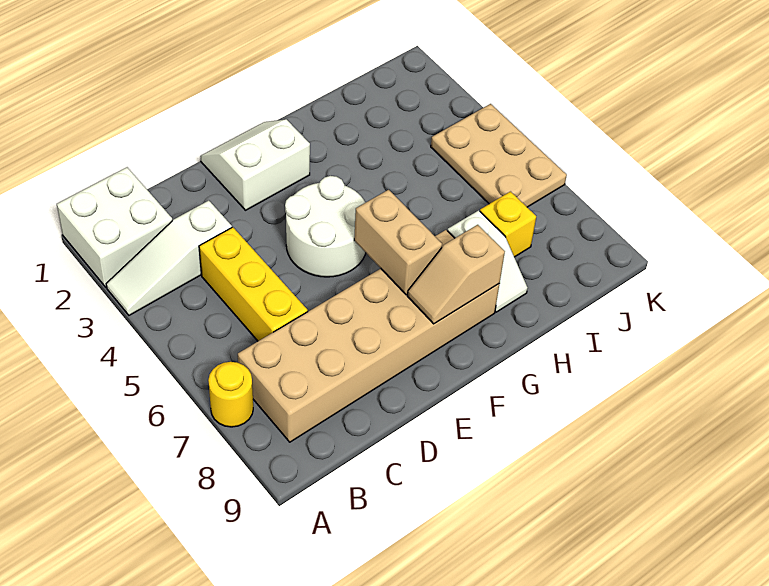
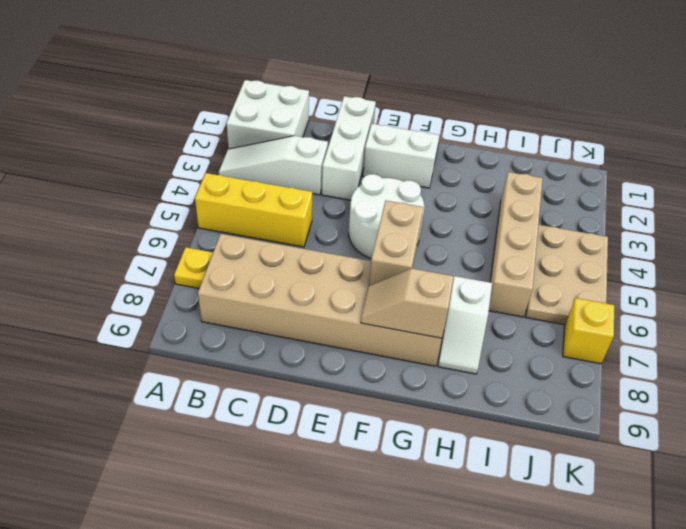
yellow round brick A7 level 1 -> yellow plate A7 level 1
yellow brick C4:C6 level 1 -> yellow brick A5:C5 level 1
none -> white brick D1:D3 level 1
none -> tan brick I3:I6 level 1
yellow brick I7 level 1 -> yellow brick K7 level 1

